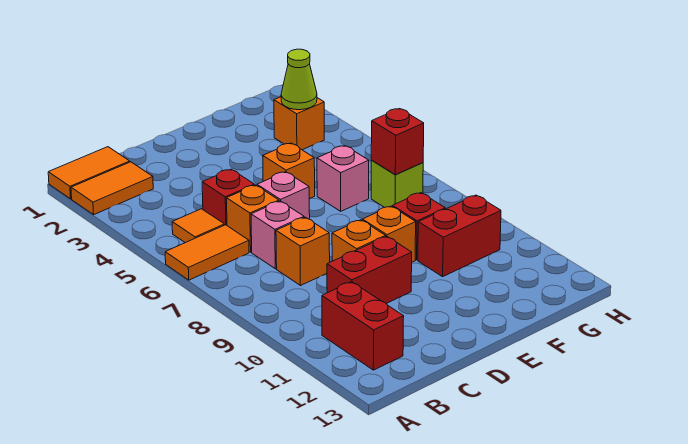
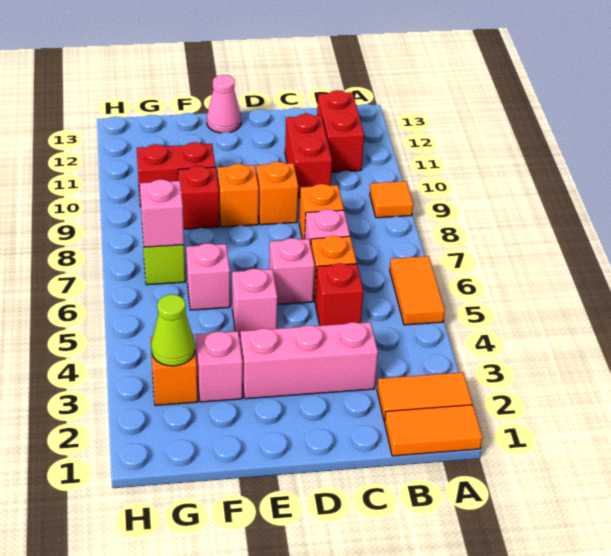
orange tile A6:B6 level 1 -> orange tile A5:A6 level 1
orange tile B5 level 1 -> orange tile A9 level 1
none -> pink brick C3:E3 level 1
red brick C10:D10 level 1 -> red brick C10:C11 level 1
orange brick E5 level 1 -> pink brick E5 level 1
none -> pink cone E13 level 1
none -> pink brick F3 level 1
red brick G7 level 2 -> pink brick G7 level 2

